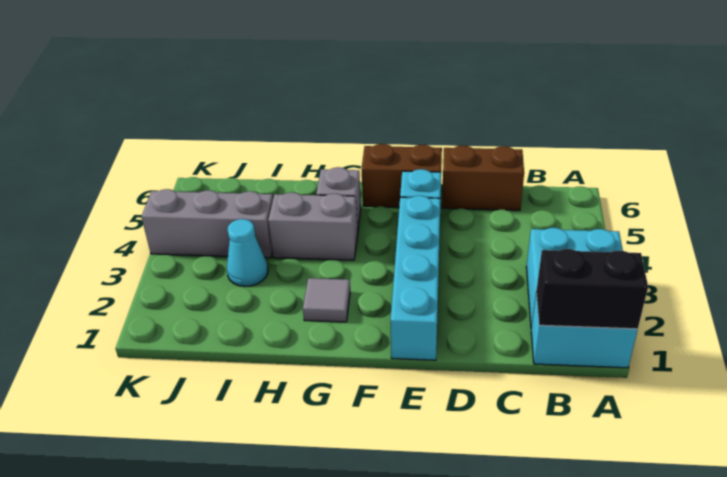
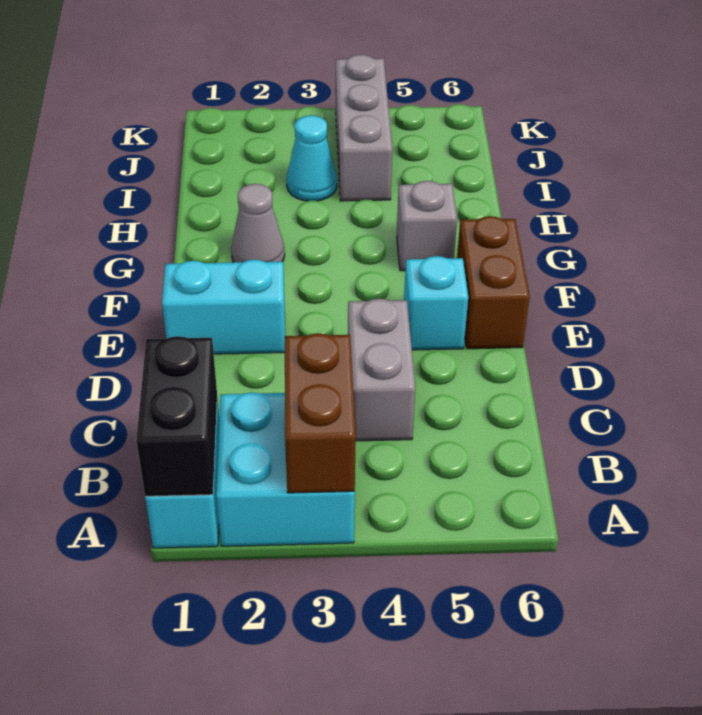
brown brick C6:D6 level 1 -> brown brick A3:B3 level 2
cyan brick E1:E4 level 1 -> cyan brick E1:E2 level 1
grey tile G2 level 1 -> grey cone G2 level 1
grey brick G4:H4 level 1 -> grey brick C4:D4 level 1

